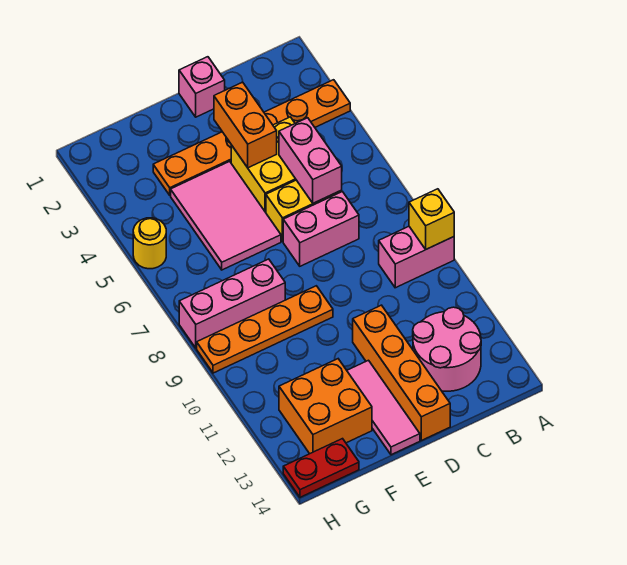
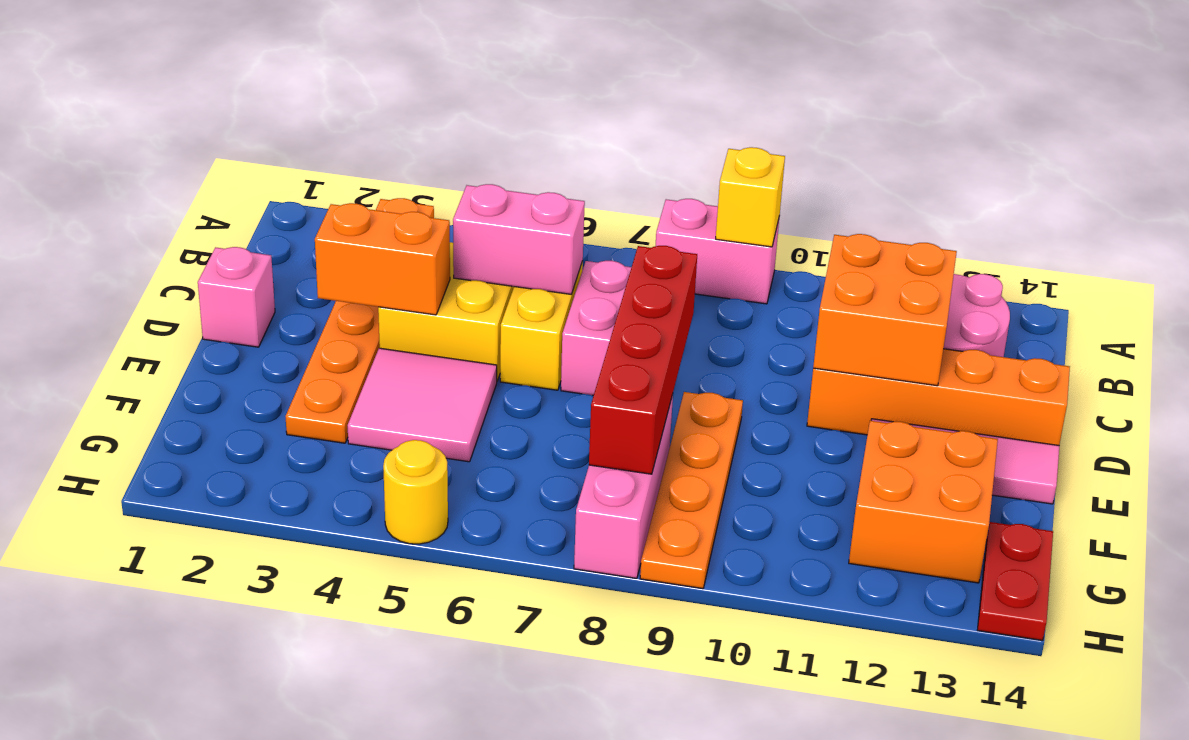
pink brick A9:B9 level 1 -> pink brick A8:A9 level 1
none -> orange brick C11:D12 level 2
none -> red brick D8:G8 level 2
pink tile E4:F6 level 1 -> pink tile E4:F5 level 1

